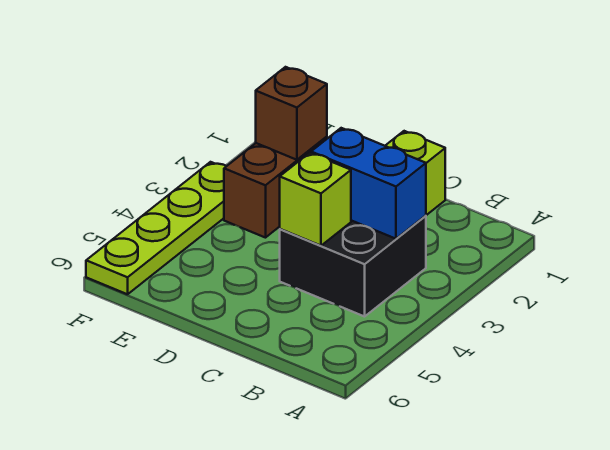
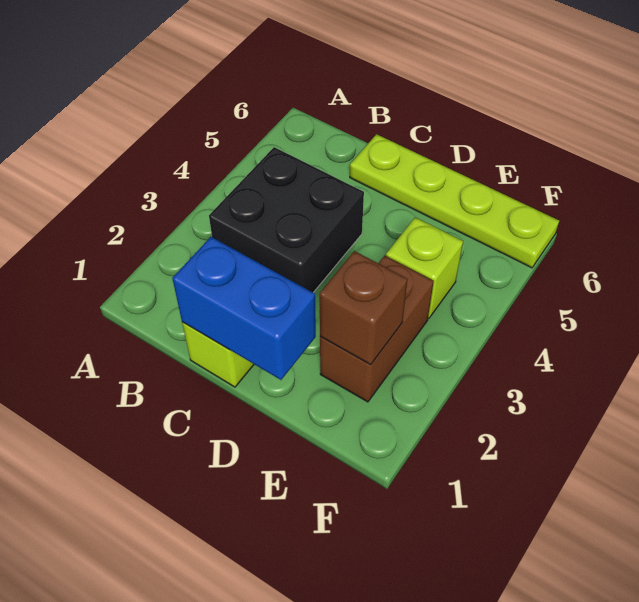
blue brick B3:C3 level 2 -> blue brick C1:D1 level 2
lime brick C4 level 2 -> lime brick E4 level 1
lime plate F3:F6 level 1 -> lime plate C6:F6 level 1

